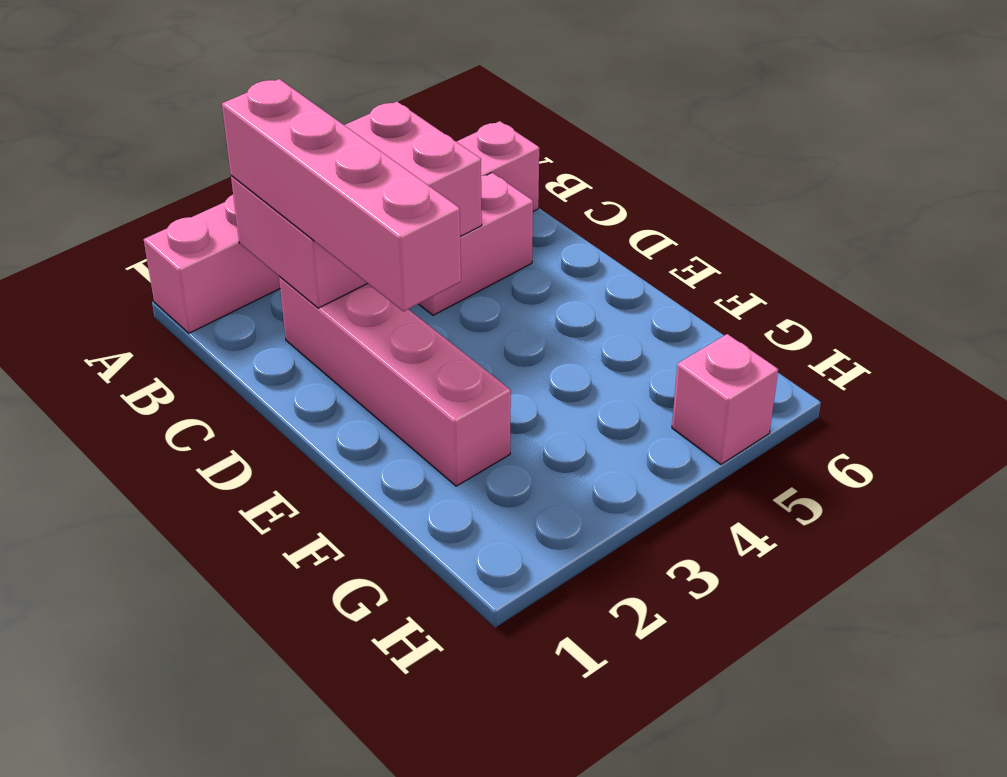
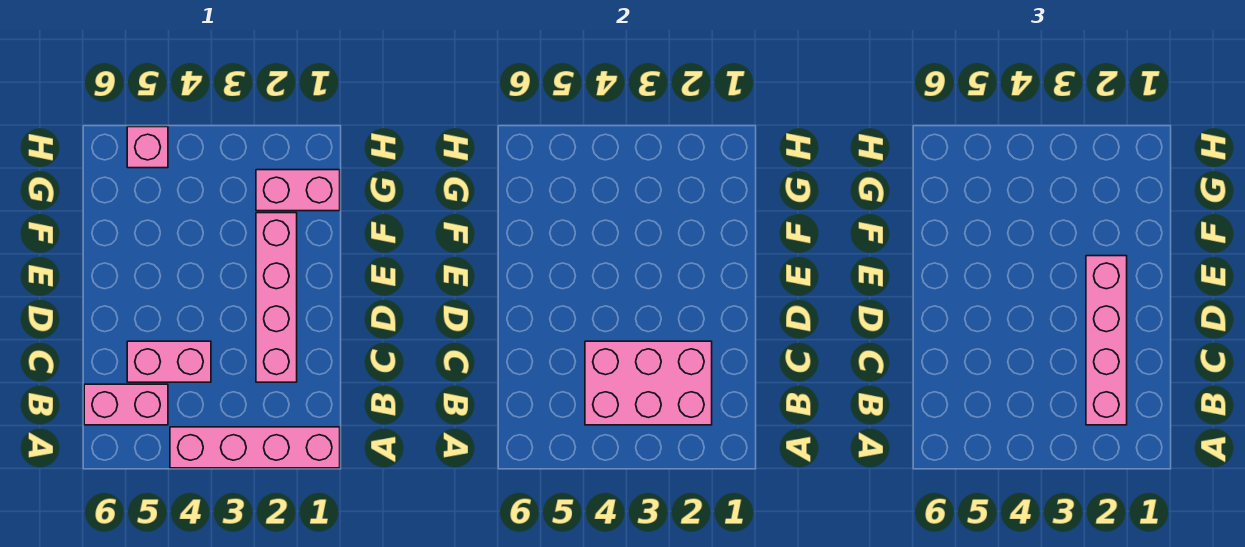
none -> pink brick G1:G2 level 1

